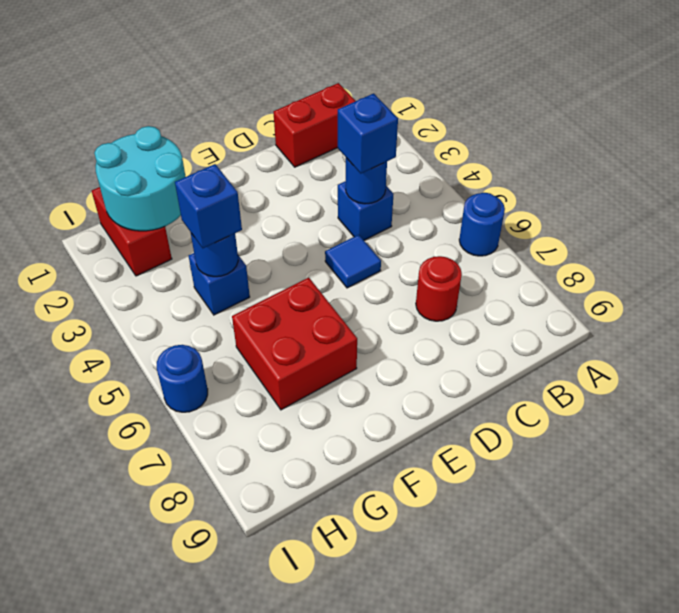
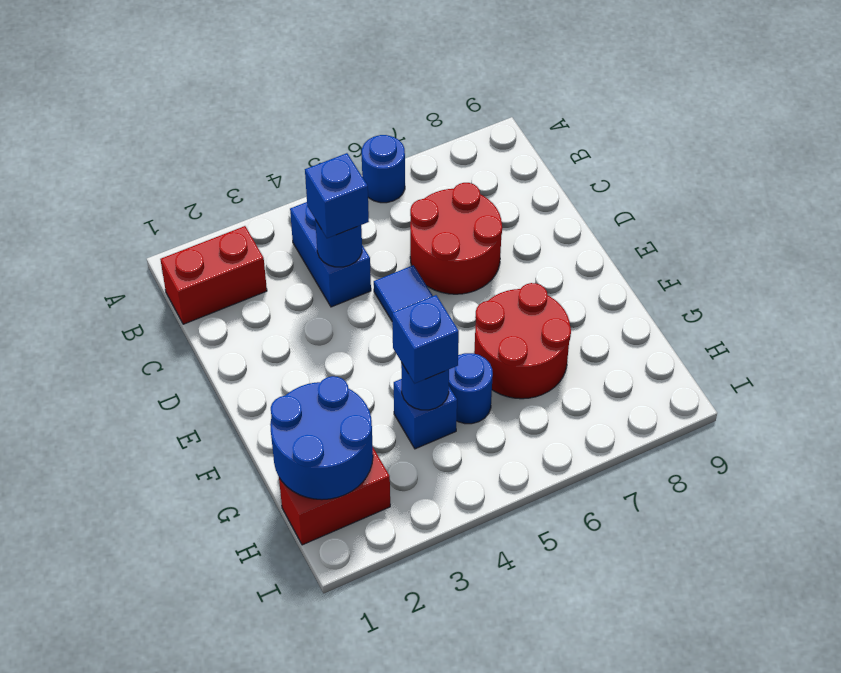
red brick B1:C1 level 1 -> red brick B1:B2 level 1
blue brick C4 level 1 -> blue brick B4:C4 level 1
red round brick C7 level 1 -> red round brick C6:D7 level 1
red brick F6:G7 level 1 -> red round brick F6:G7 level 1
cyan round brick G1:H2 level 2 -> blue round brick G1:H2 level 2
blue round brick I6 level 1 -> blue round brick G5 level 1

